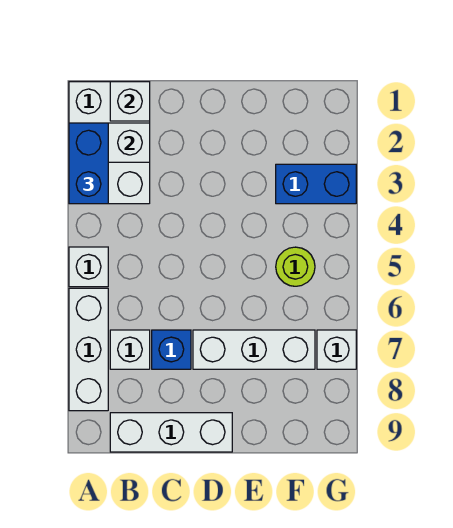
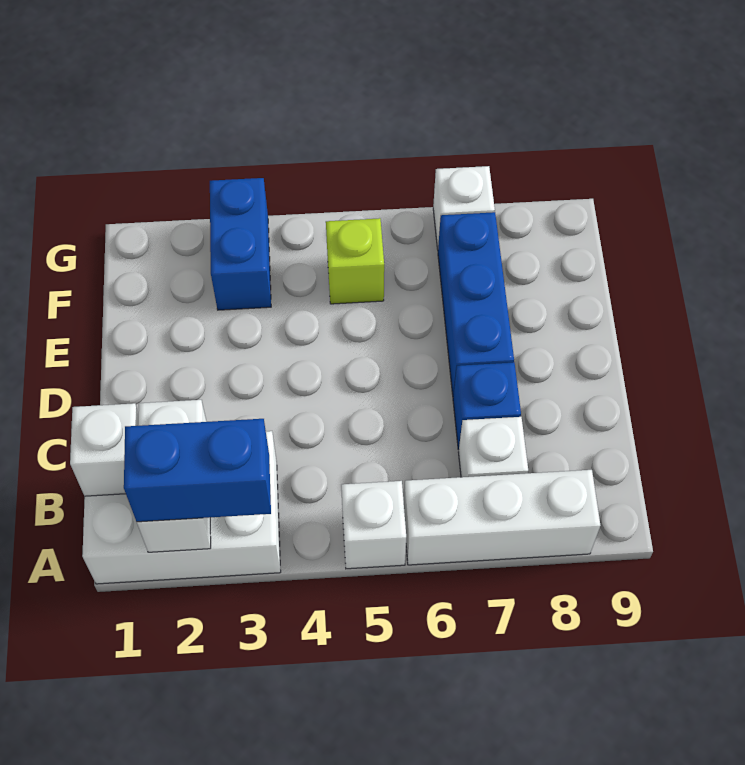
white brick B9:D9 level 1 -> none
white brick D7:F7 level 1 -> blue brick D7:F7 level 1
lime round brick F5 level 1 -> lime brick F5 level 1

